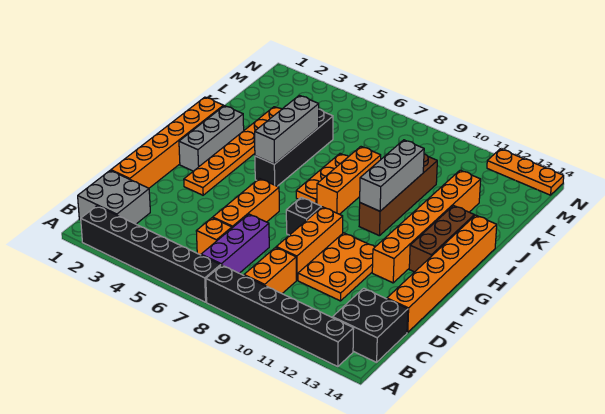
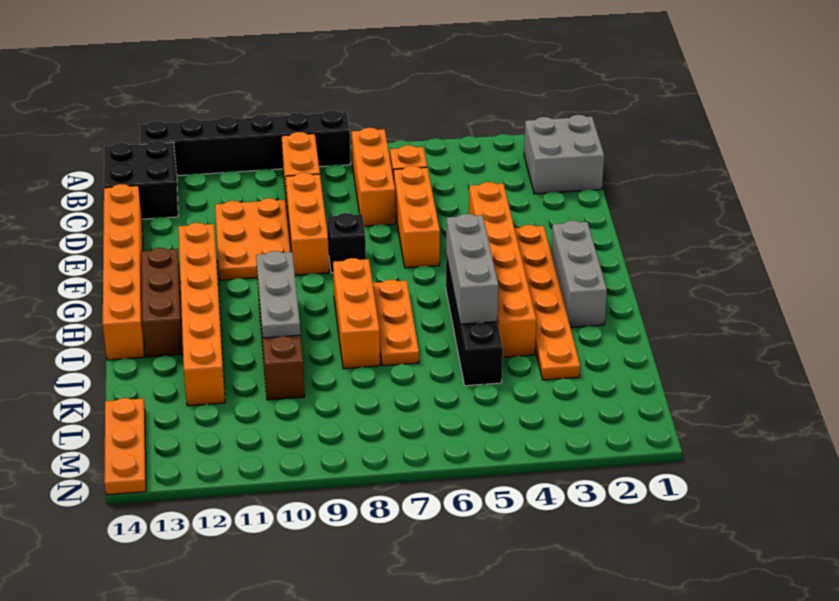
black brick A2:A7 level 1 -> none
purple brick B7:D7 level 1 -> orange brick B7:D7 level 1
orange brick D1:I1 level 1 -> orange brick E4:J4 level 1
grey brick H10:J10 level 2 -> grey plate H10:J10 level 2
orange plate N12:N14 level 1 -> orange plate L14:N14 level 1

